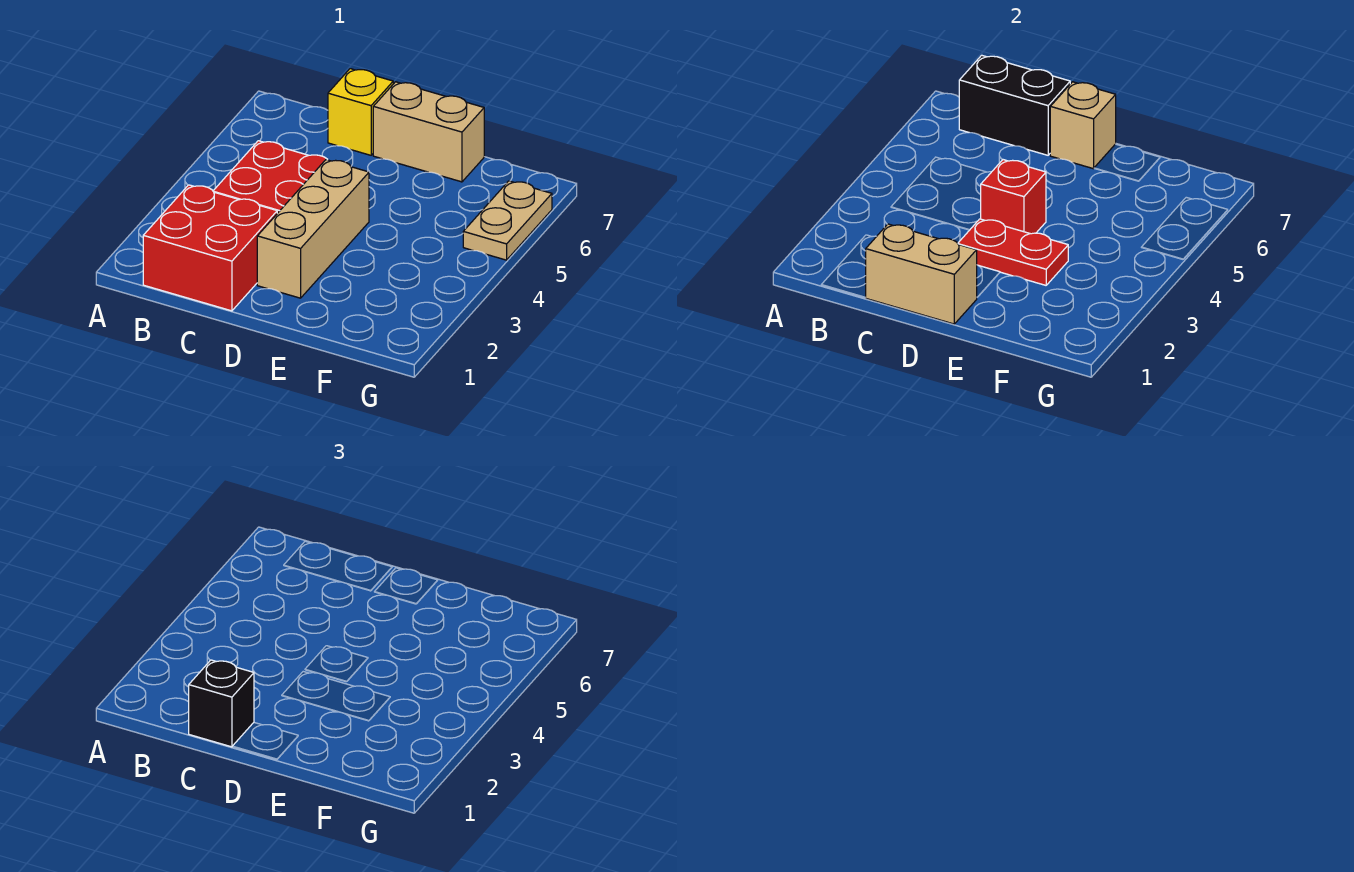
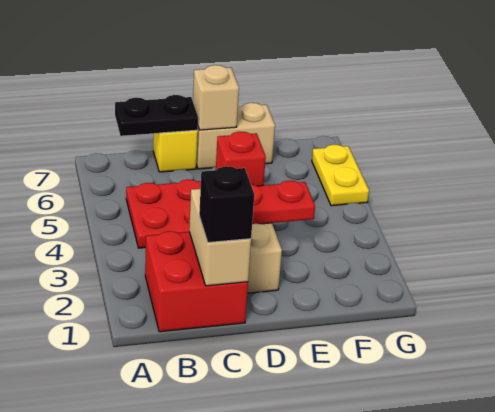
black brick B7:C7 level 2 -> black plate B7:C7 level 2
tan brick C1:D1 level 2 -> tan brick C1:C2 level 2
tan plate G5:G6 level 1 -> yellow plate G5:G6 level 1

